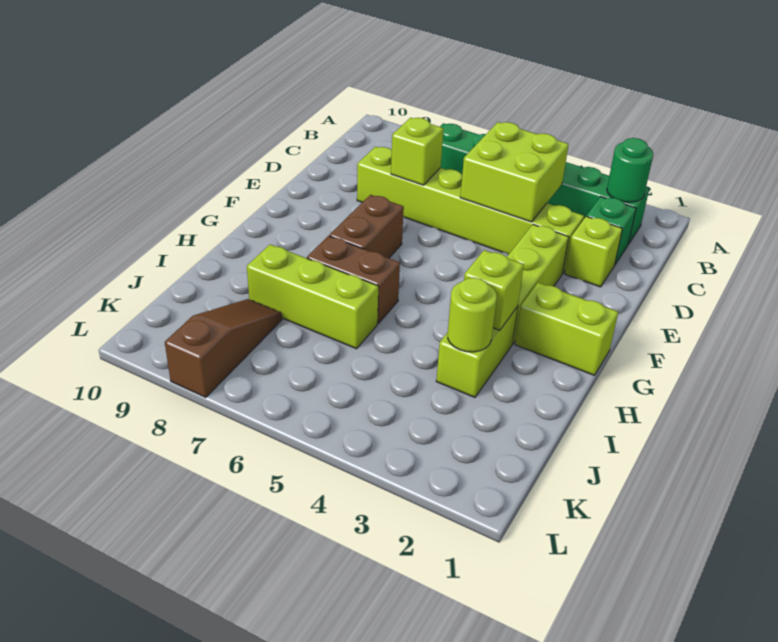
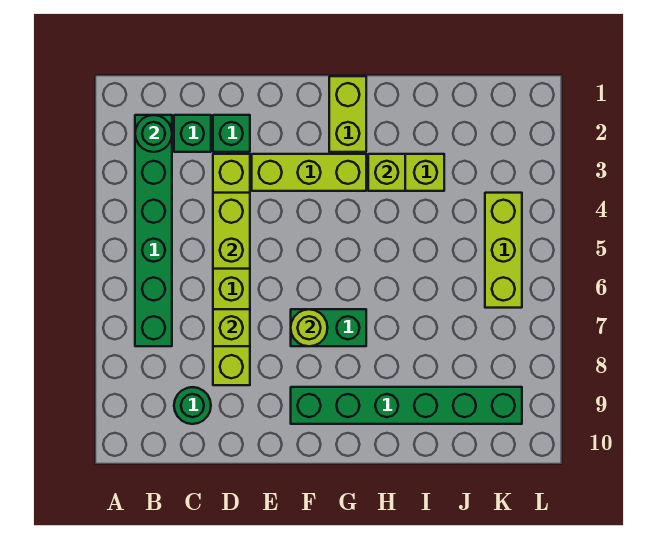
lime brick C4:D5 level 2 -> lime brick D4:D5 level 2
none -> green round brick C9 level 1
lime brick D2 level 1 -> green brick D2 level 1
brown brick F7:G7 level 1 -> green brick F7:G7 level 1
none -> green brick F9:K9 level 1
brown brick H6:H7 level 1 -> none
lime round brick I3 level 2 -> lime round brick F7 level 2
lime brick I6:I8 level 1 -> lime brick K4:K6 level 1
brown slope J8:L8 level 1 top L -> none

